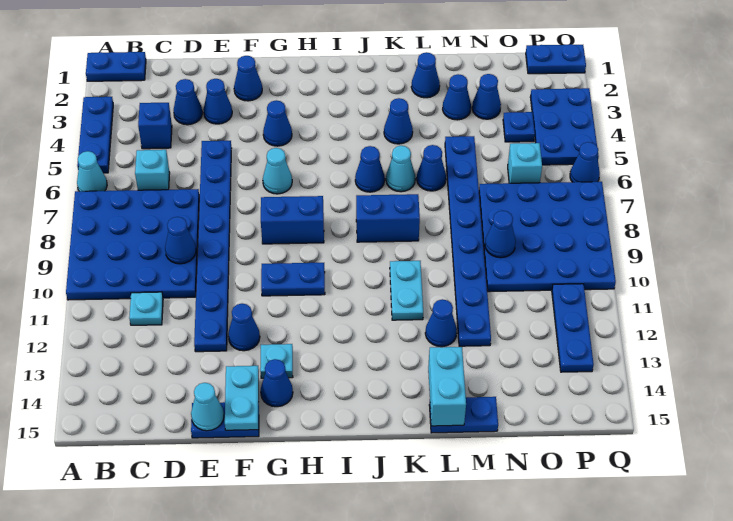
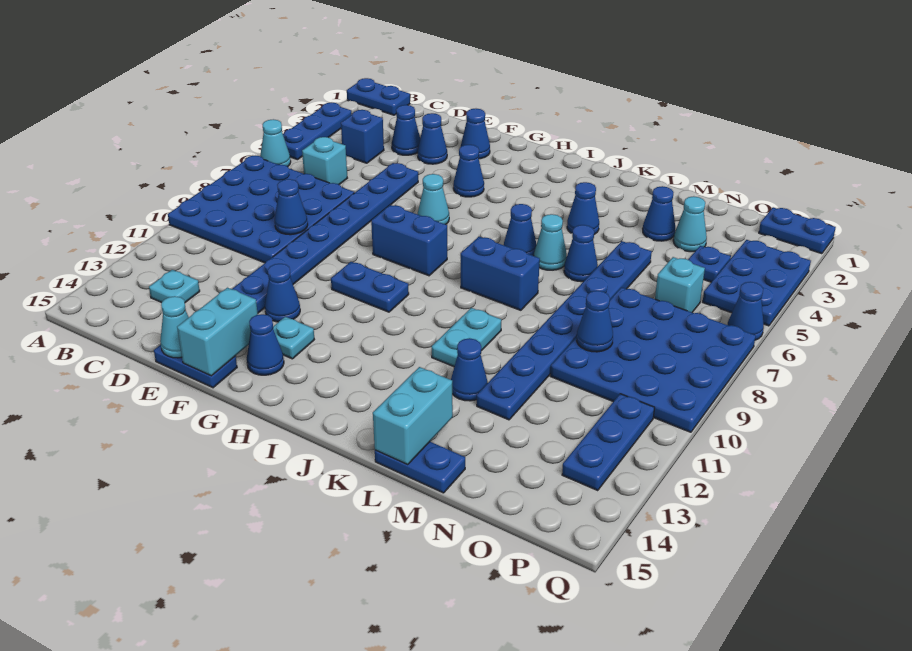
cyan plate C11 level 1 -> cyan plate C13 level 1
cyan plate F14:F15 level 2 -> cyan brick F14:F15 level 2
blue cone L2 level 1 -> none
blue cone N3 level 1 -> cyan cone N3 level 1

